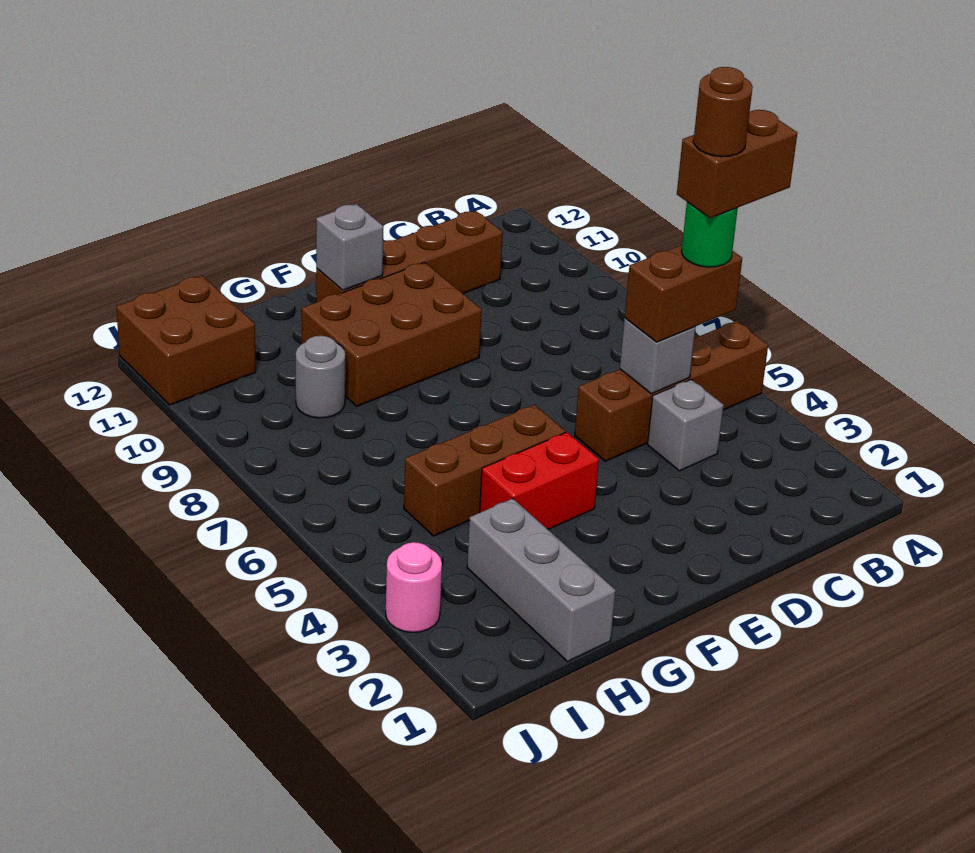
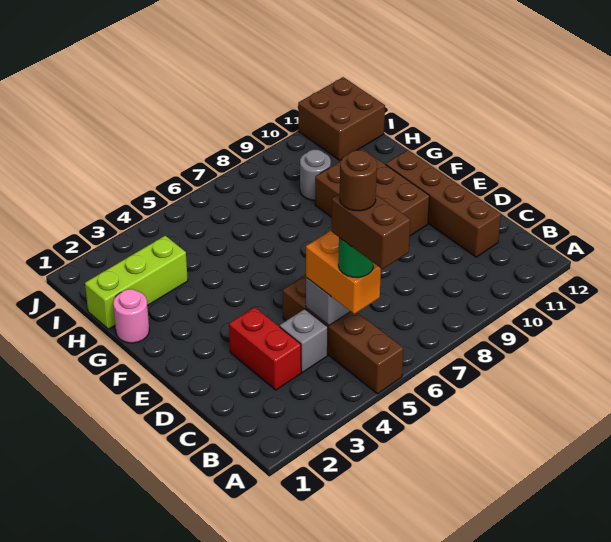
brown brick B5:C5 level 3 -> orange brick B5:C5 level 3
red brick F4:G4 level 1 -> red brick C3:D3 level 1
brown brick F5:H5 level 1 -> none
grey brick F11 level 2 -> none
grey brick H1:H3 level 1 -> lime brick H1:H3 level 1
pink round brick J3 level 1 -> pink round brick G1 level 1

